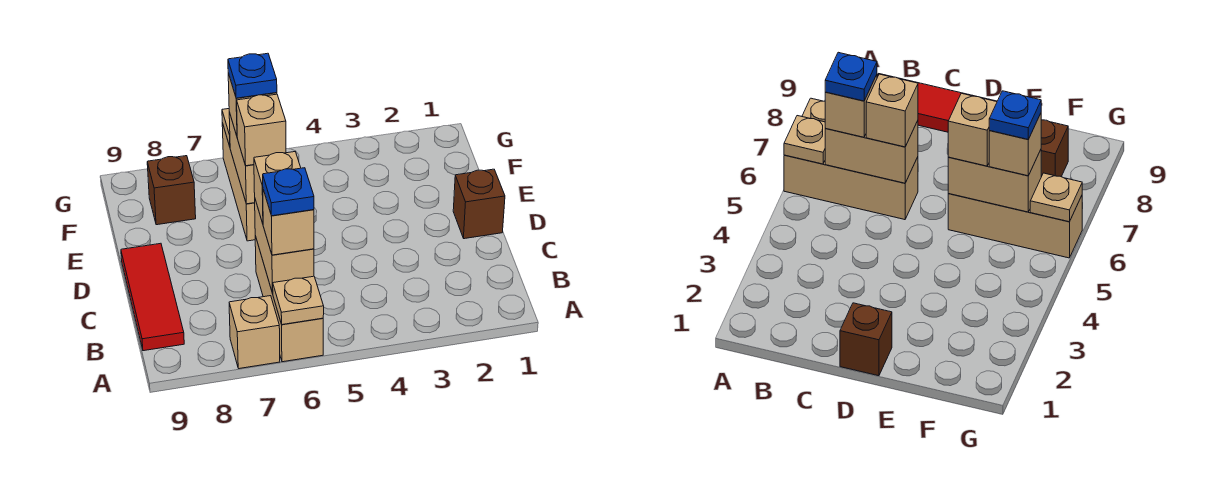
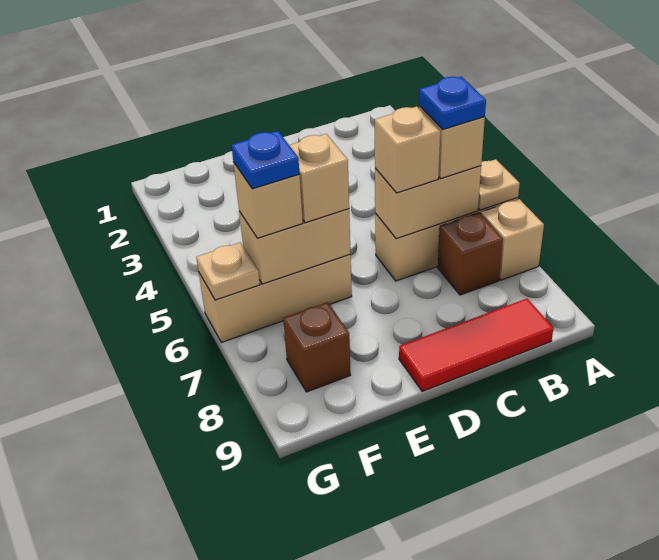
brown brick D1 level 1 -> brown brick B7 level 1

